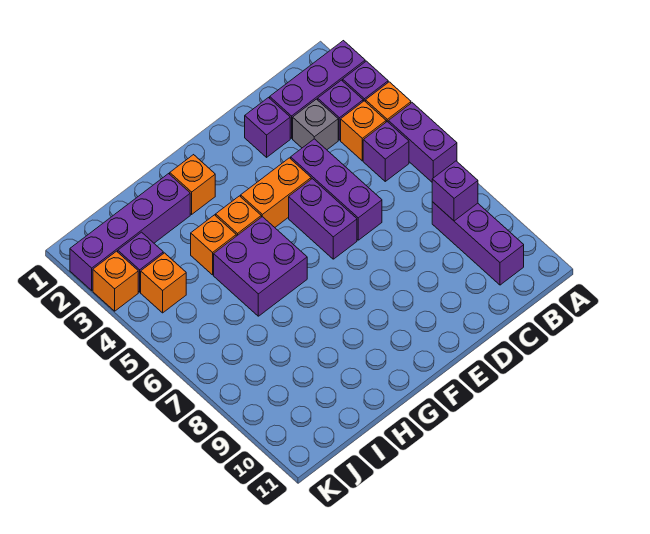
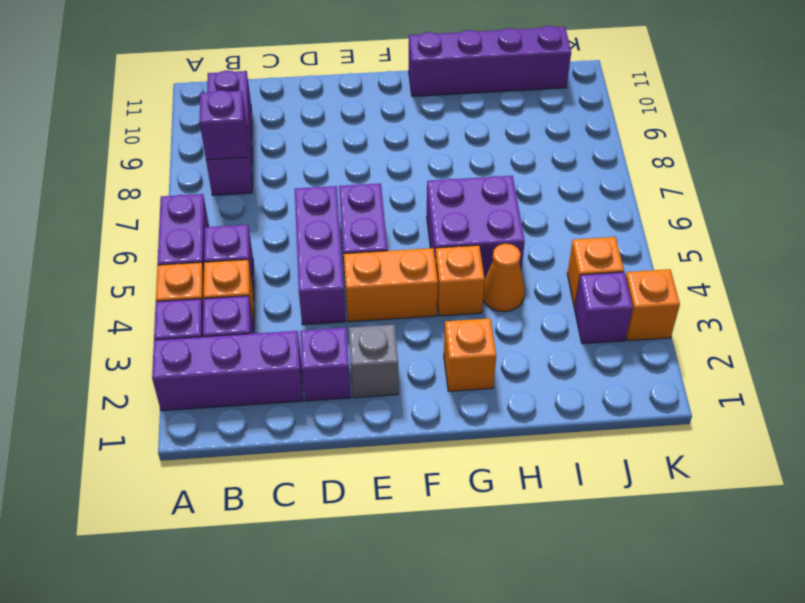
grey brick C3 level 1 -> grey brick E2 level 1
purple brick H2:K2 level 1 -> purple brick G11:J11 level 1
orange brick H4 level 1 -> orange cone H4 level 1

